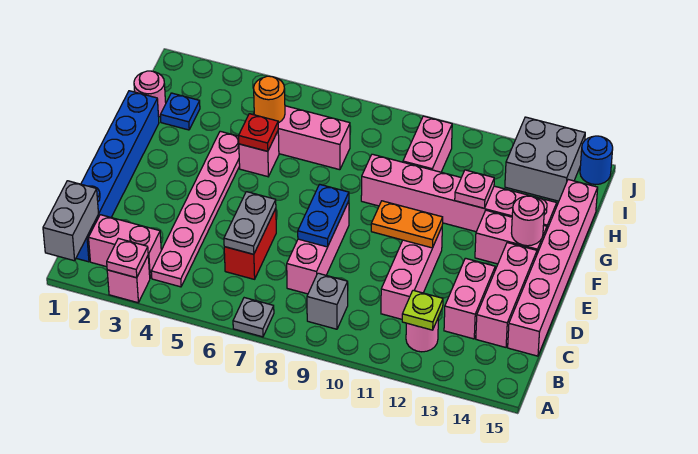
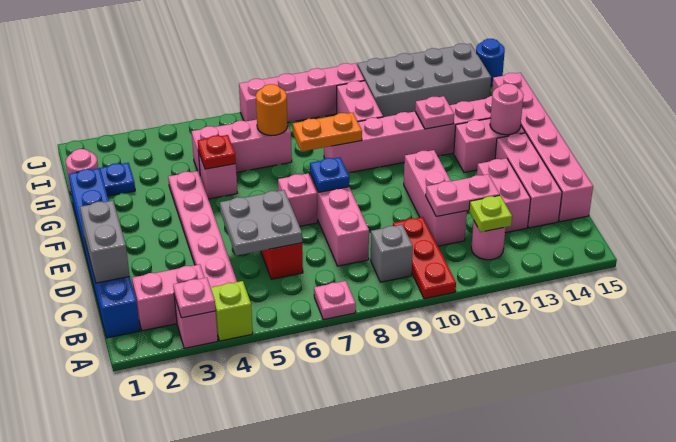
grey brick A1:B1 level 2 -> grey brick C1:D1 level 2
none -> lime brick A4 level 1
grey plate A7 level 1 -> pink plate A7 level 1
none -> red plate A10:C10 level 1
grey plate C6:D6 level 2 -> grey plate C5:D6 level 2
none -> pink plate C11:C12 level 2
blue plate D8:E8 level 2 -> blue plate E8 level 2
none -> pink brick E7 level 1
orange plate E10:E11 level 2 -> orange plate G8:G9 level 2
orange round brick H5 level 2 -> orange round brick H7 level 2
grey brick I13:J14 level 1 -> grey brick I11:J14 level 1
none -> pink brick J7:J10 level 1

